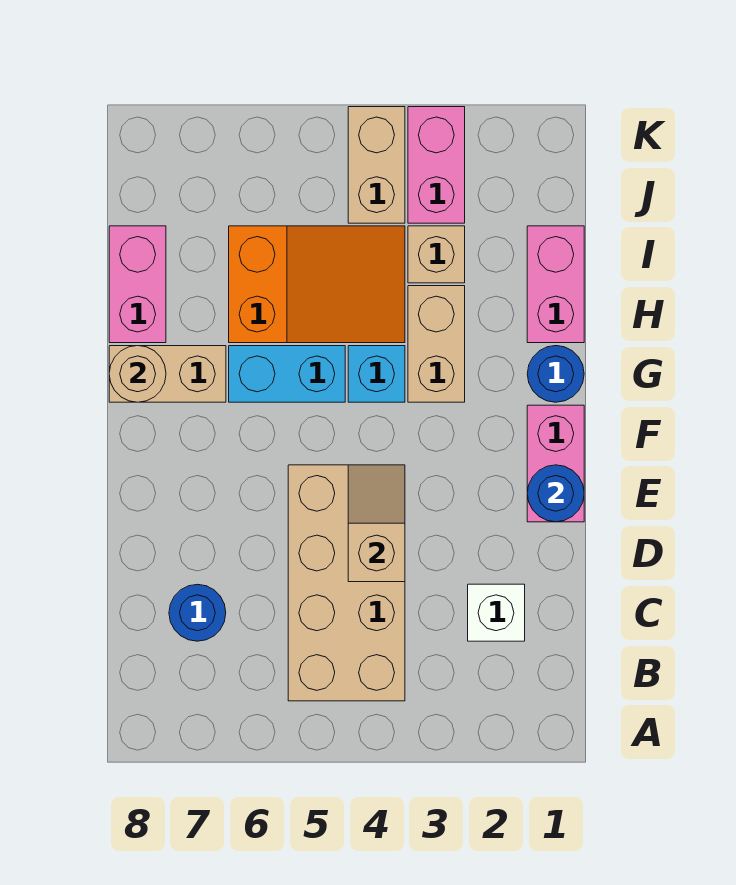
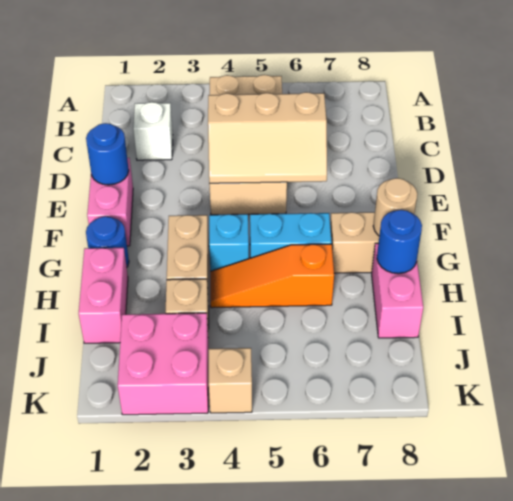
blue round brick C7 level 1 -> blue round brick H8 level 2
tan slope D4:E4 level 2 top D -> tan slope D4:E6 level 2 top D
orange slope H4:I6 level 1 top 6 -> orange slope H4:H6 level 1 top 6
pink brick J3:K3 level 1 -> pink brick J2:K3 level 1
tan brick J4:K4 level 1 -> tan brick K4 level 1

